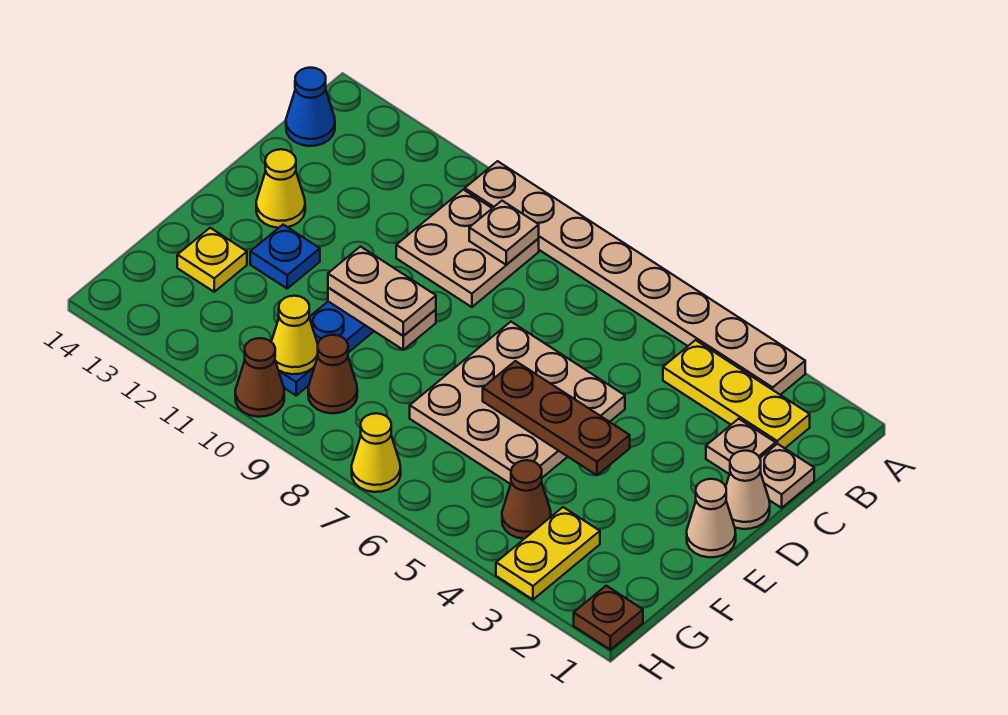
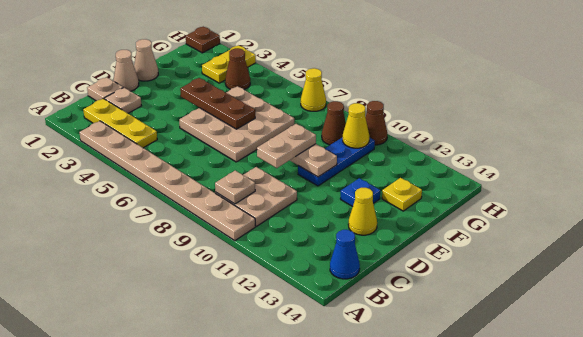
tan plate E9:E10 level 3 -> tan plate D9:E9 level 3

